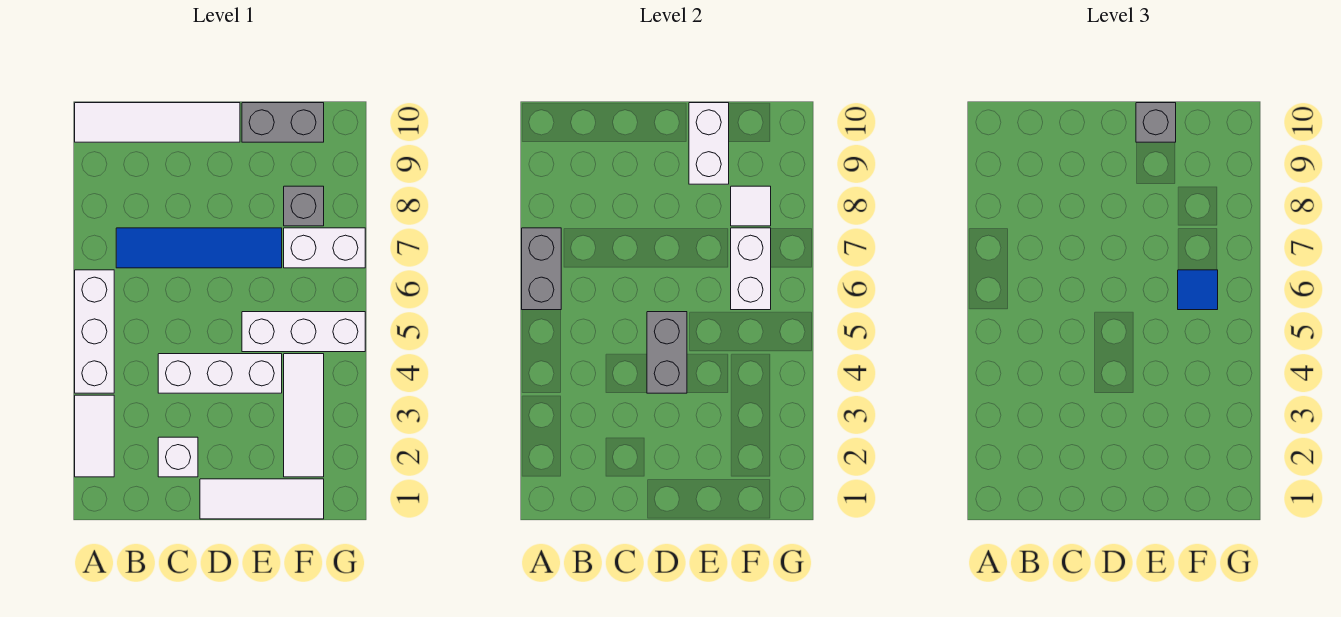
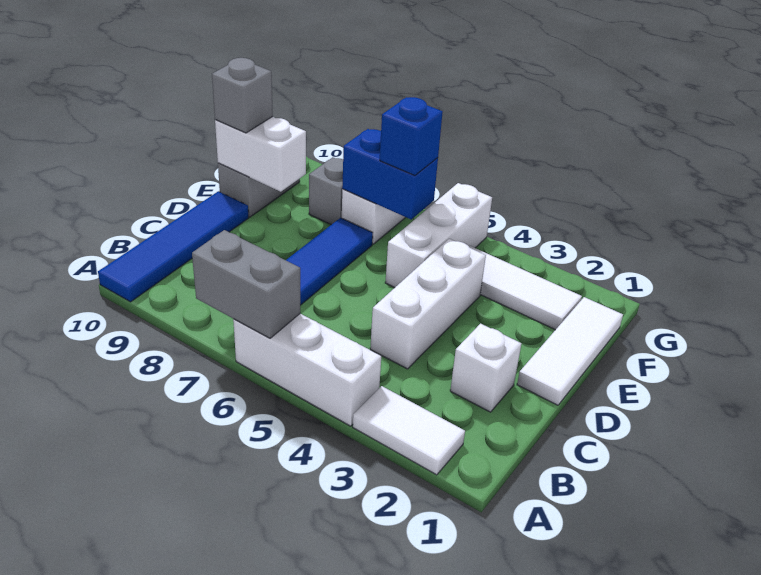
white tile A10:D10 level 1 -> blue tile A10:D10 level 1
grey brick D4:D5 level 2 -> none
white brick F6:F7 level 2 -> blue brick F6:F7 level 2
blue tile F6 level 3 -> blue brick F6 level 3
white tile F8 level 2 -> none

